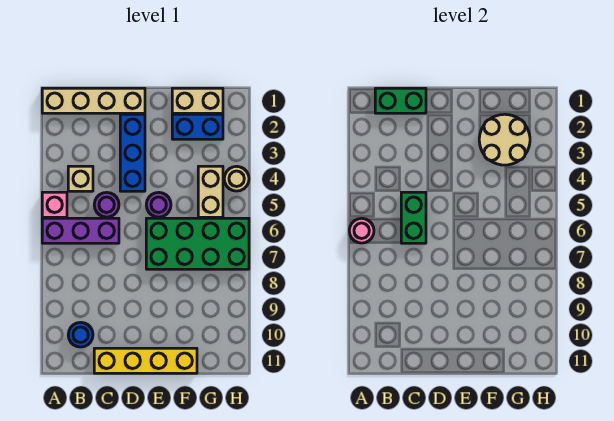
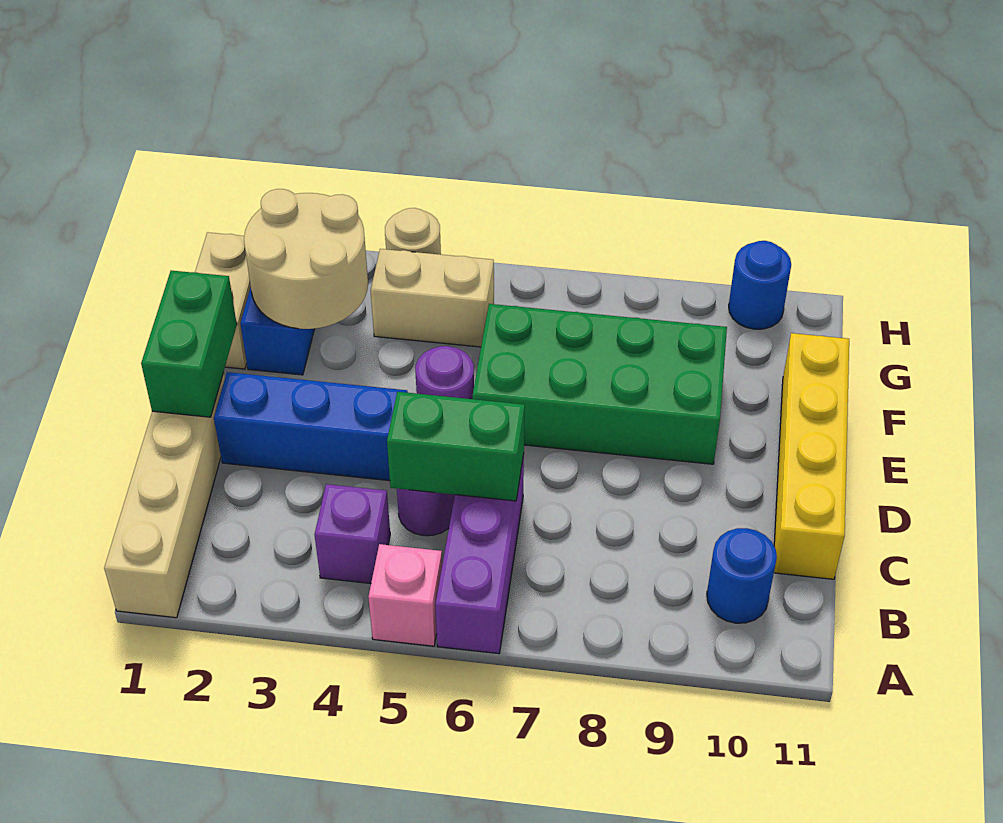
pink round brick A6 level 2 -> none
green brick B1:C1 level 2 -> green brick D1:E1 level 2
tan brick B4 level 1 -> purple brick B4 level 1
green brick E6:H7 level 1 -> green brick E6:F9 level 1
none -> blue round brick H10 level 1

